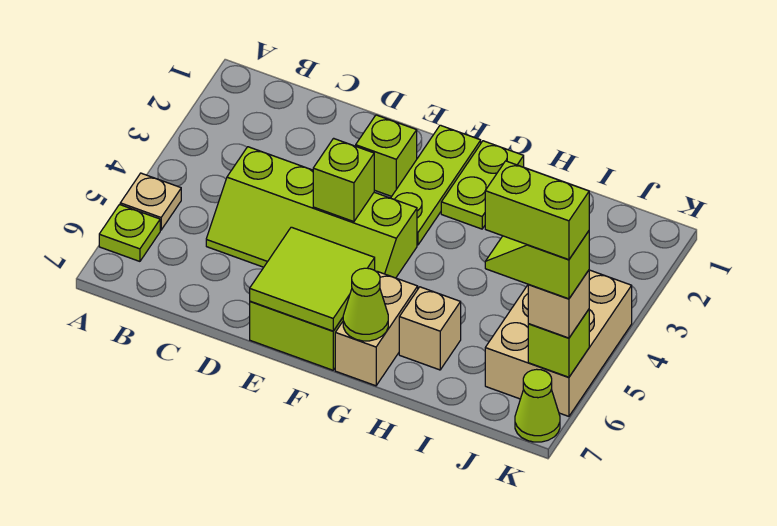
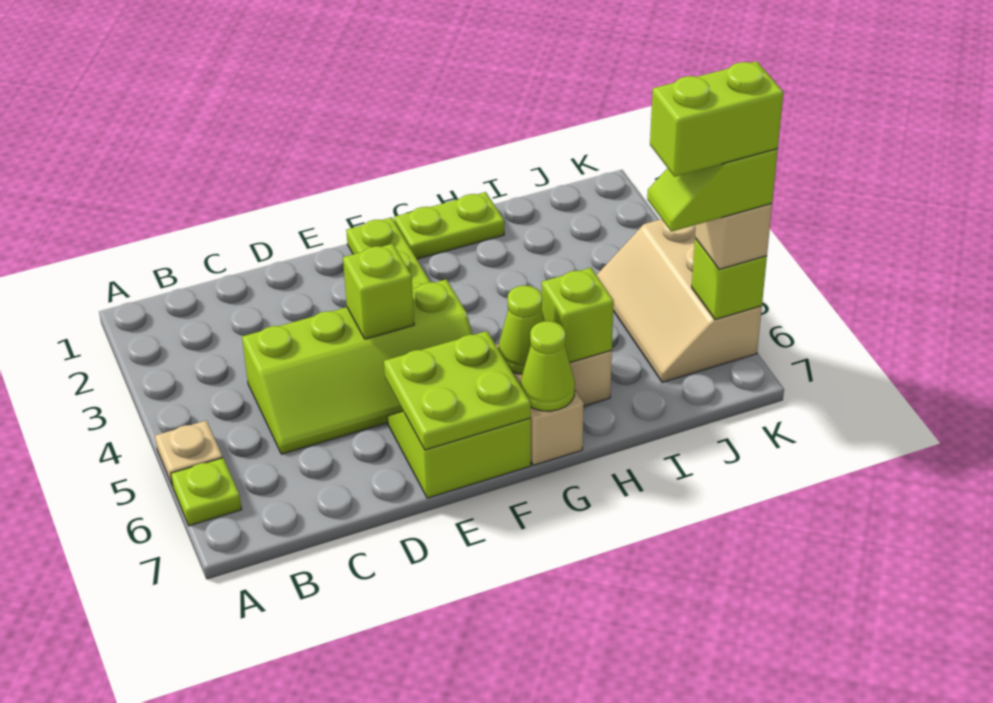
lime brick E2 level 1 -> lime brick H6 level 2
lime tile E6:F7 level 2 -> lime plate E6:F7 level 2
lime plate G1:G2 level 1 -> lime plate G1:H1 level 1
tan brick J4:K6 level 1 -> tan slope J4:K6 level 1 top K
lime cone K7 level 1 -> lime cone G6 level 2

